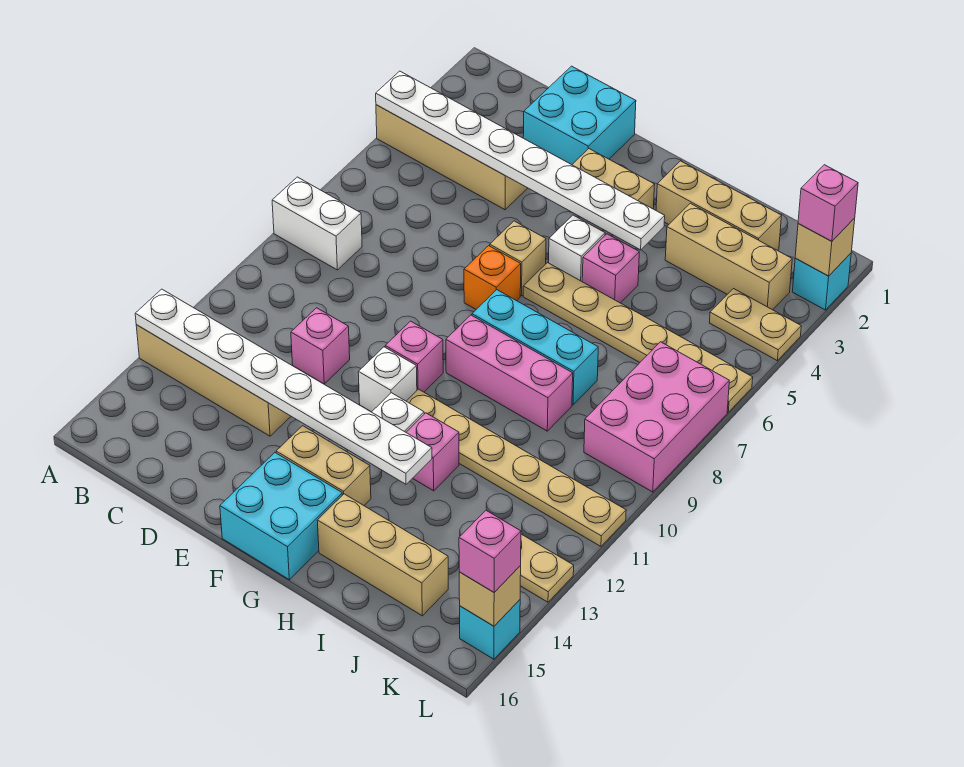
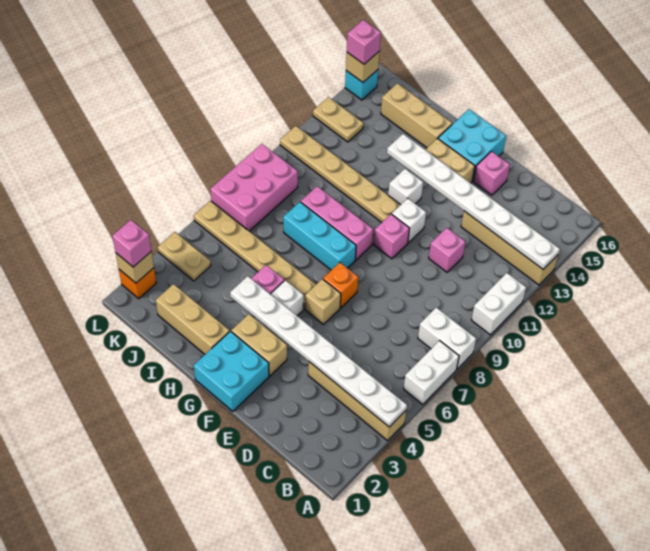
none -> white brick A6:A7 level 1
none -> white brick A10:A11 level 1
cyan brick D1:E2 level 1 -> cyan brick F1:G2 level 1
pink brick H12 level 1 -> pink brick E15 level 1
tan brick I3:K3 level 1 -> none
cyan brick L2 level 1 -> orange brick L2 level 1

